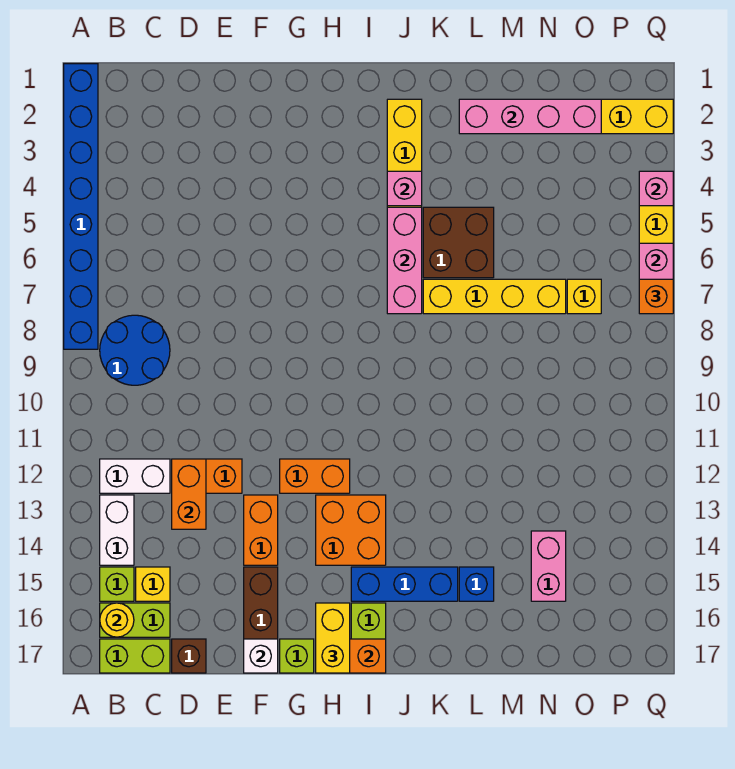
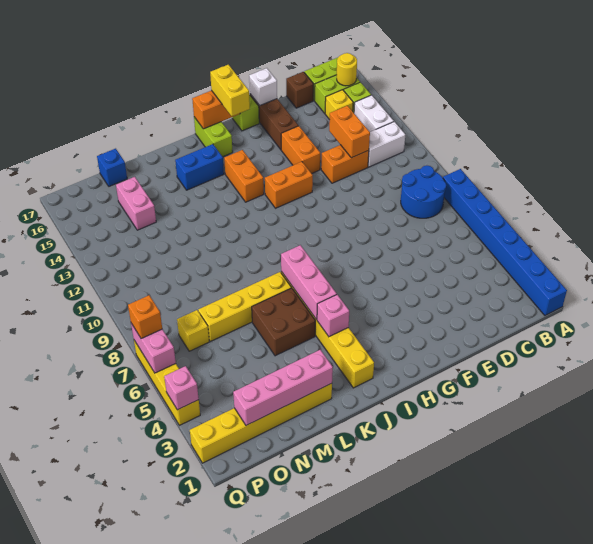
orange brick H13:I14 level 1 -> orange brick I13:I14 level 1
blue brick I15:K15 level 1 -> blue brick J15:K15 level 1
blue brick L15 level 1 -> blue brick N17 level 1

